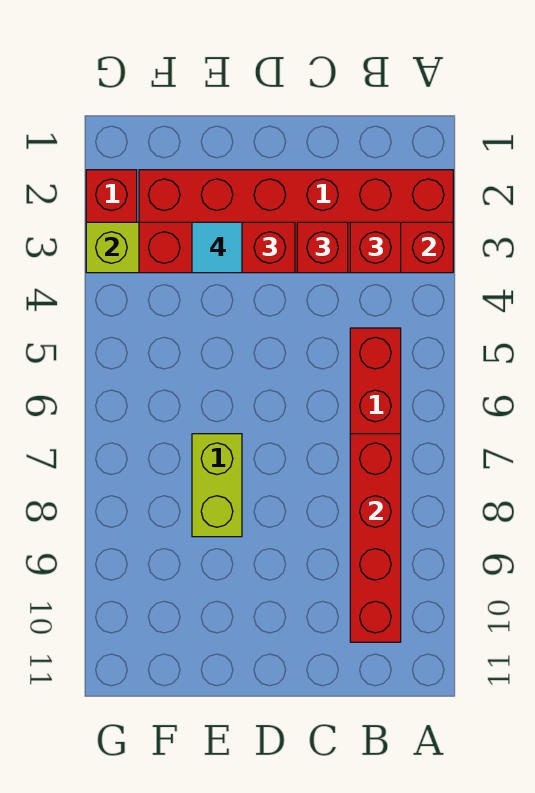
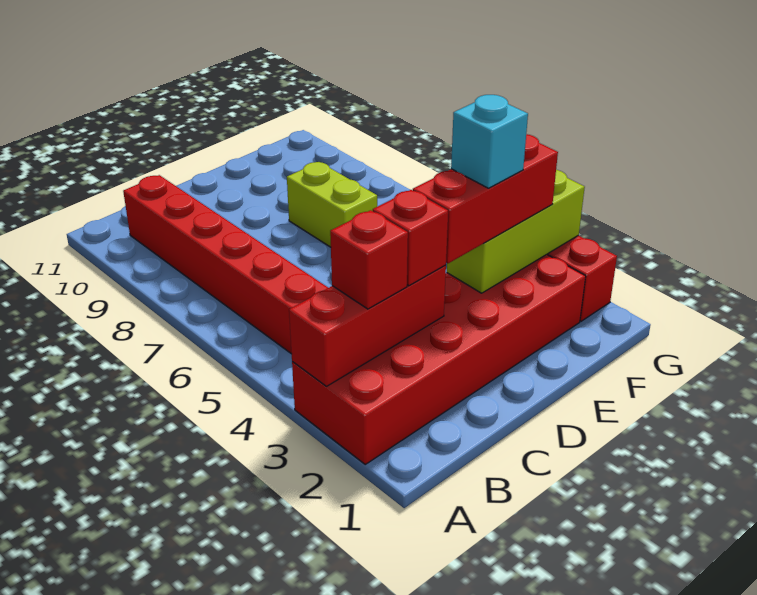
red brick B7:B10 level 2 -> none
cyan tile E3 level 4 -> cyan brick E3 level 4

